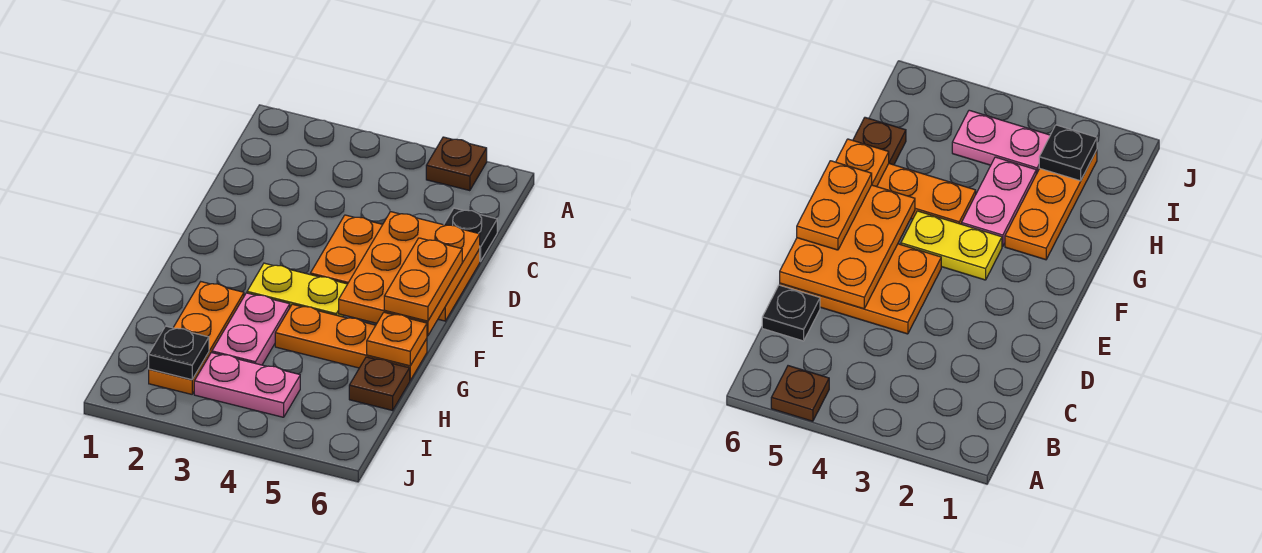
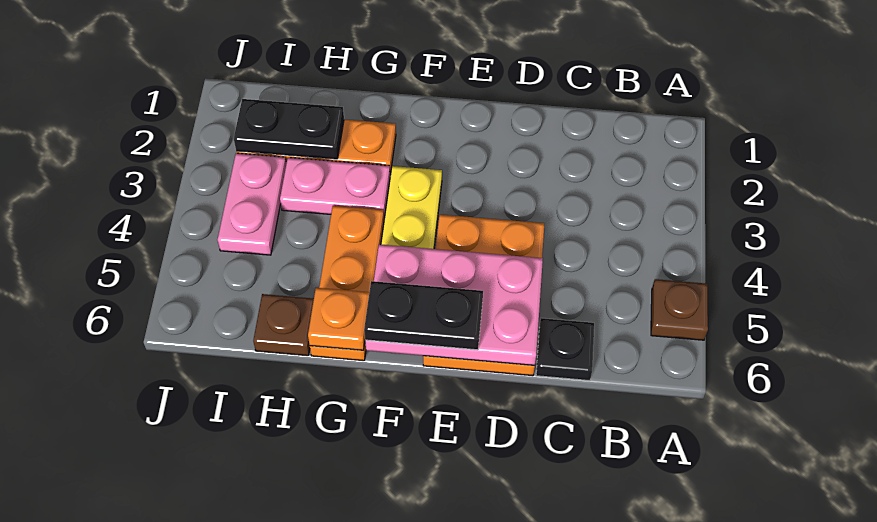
orange plate D5:F6 level 2 -> pink plate D5:F6 level 2
orange plate E6:F6 level 3 -> black plate E6:F6 level 3
black plate I2 level 2 -> black plate H2:I2 level 2

